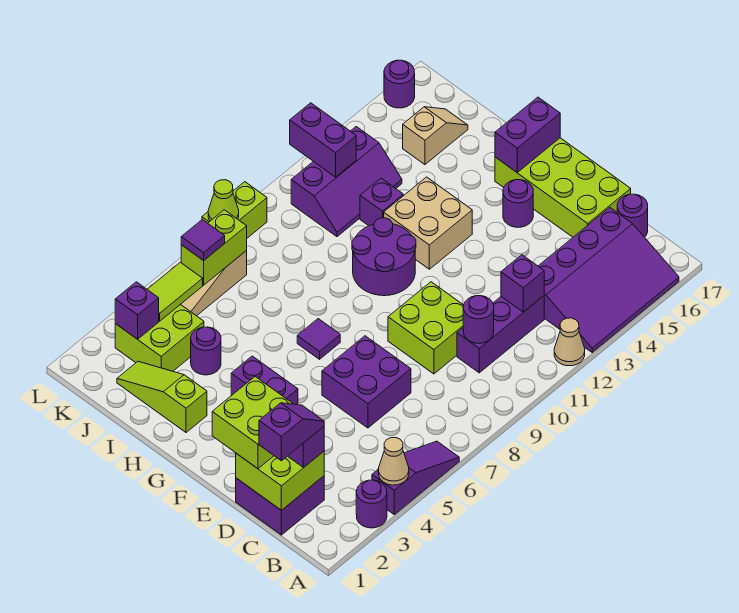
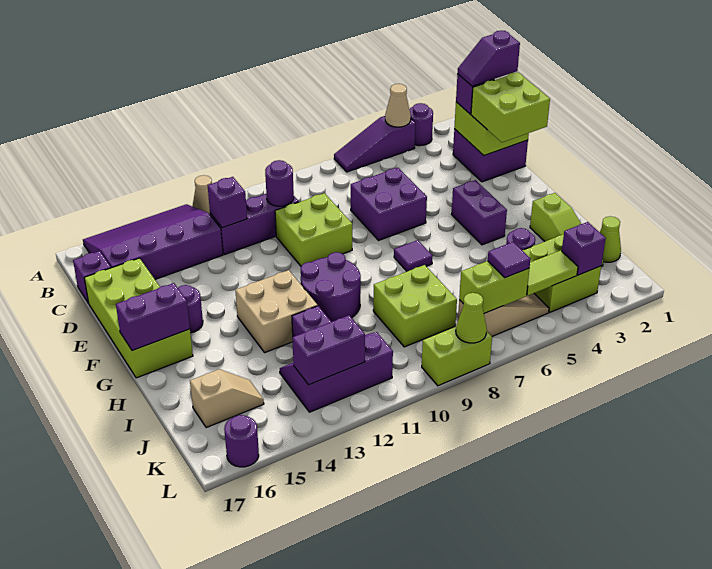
purple round brick C17 level 1 -> purple brick C17 level 1
none -> lime brick I8:J9 level 1
none -> lime cone J1 level 1
tan slope J15:J16 level 1 top 15 -> tan slope J15:J16 level 1 top 16
purple brick K12:L12 level 2 -> purple brick K12:K13 level 2

